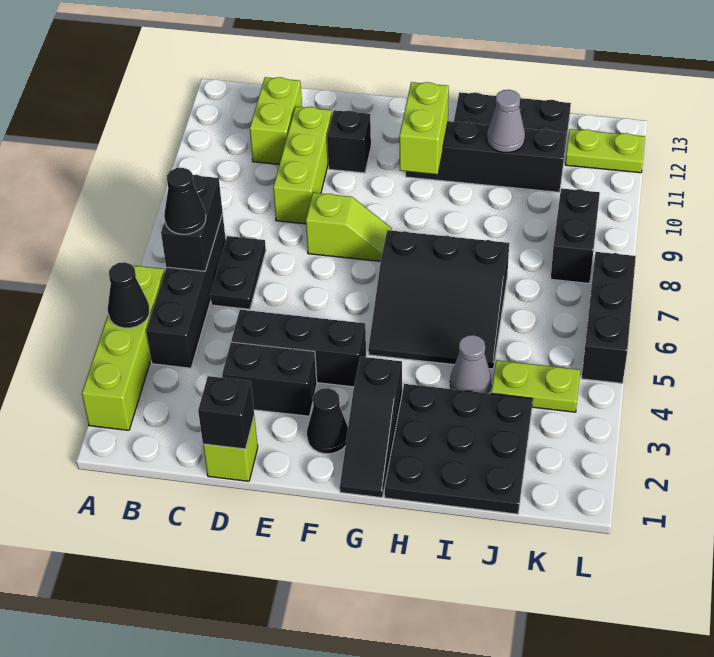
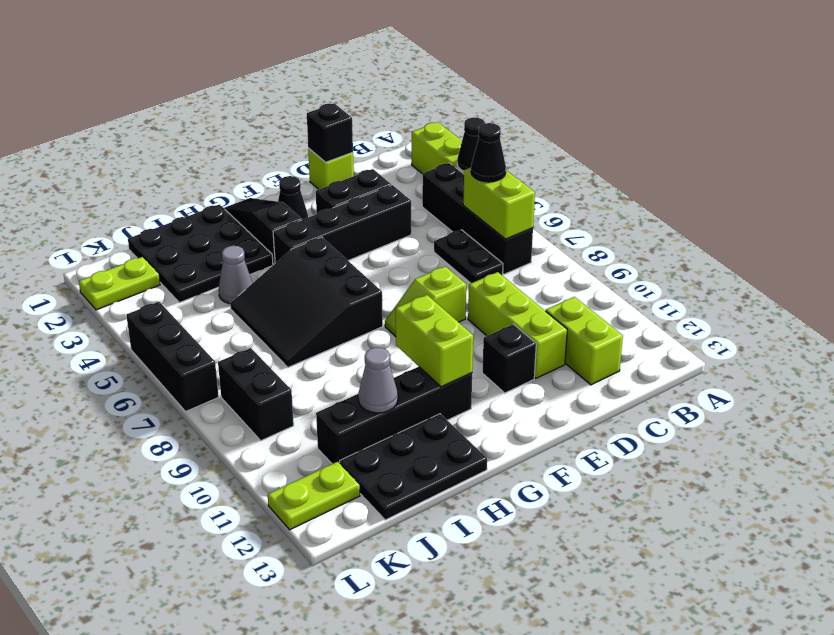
black brick B6:B7 level 2 -> lime brick B6:B7 level 2
black brick D4:F4 level 1 -> black brick D4:G4 level 1
black slope G5:I7 level 1 top 7 -> black slope G5:I7 level 1 top G
lime plate J4:K4 level 1 -> lime plate K2:L2 level 1

